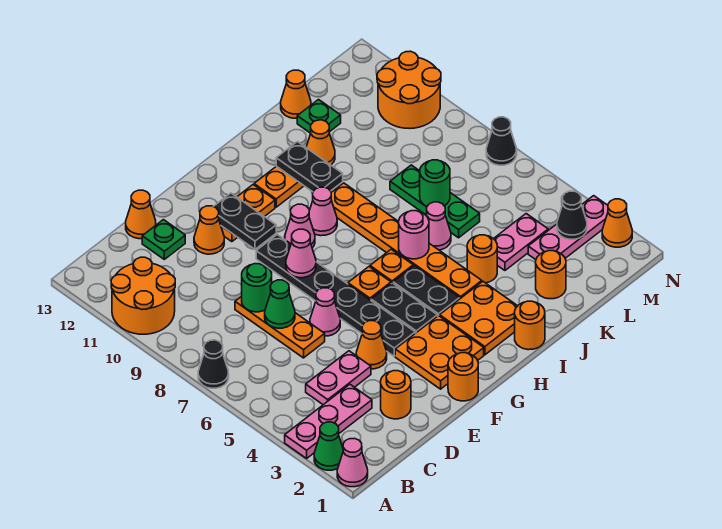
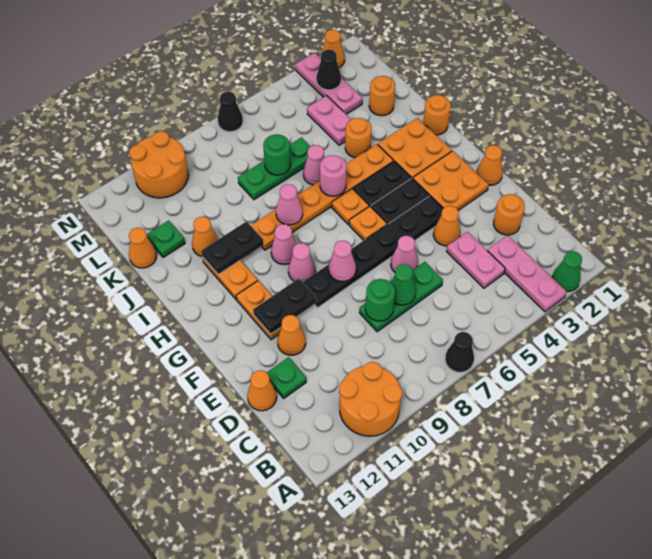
pink cone A1 level 1 -> pink cone I8 level 2
orange plate D6:D8 level 1 -> green plate D6:D8 level 1
orange round brick F1 level 1 -> orange cone F1 level 1

